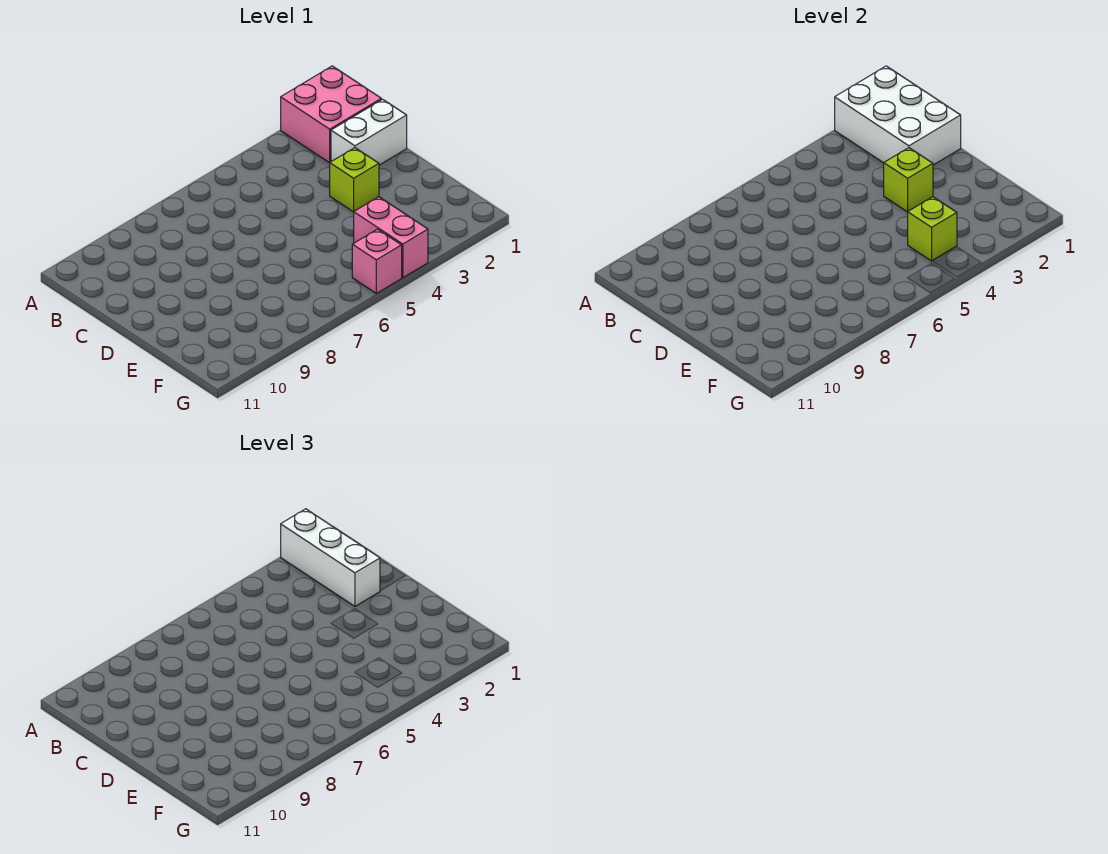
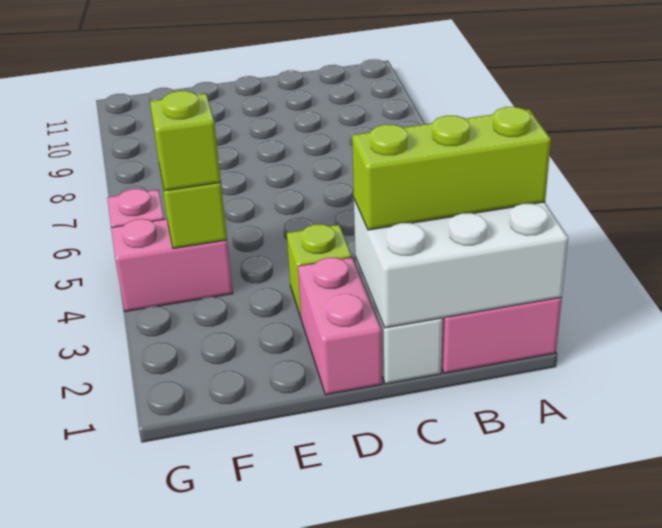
white brick A2:C2 level 3 -> lime brick A2:C2 level 3
none -> pink brick D1:D2 level 1
lime brick D3 level 2 -> lime brick F4 level 3

